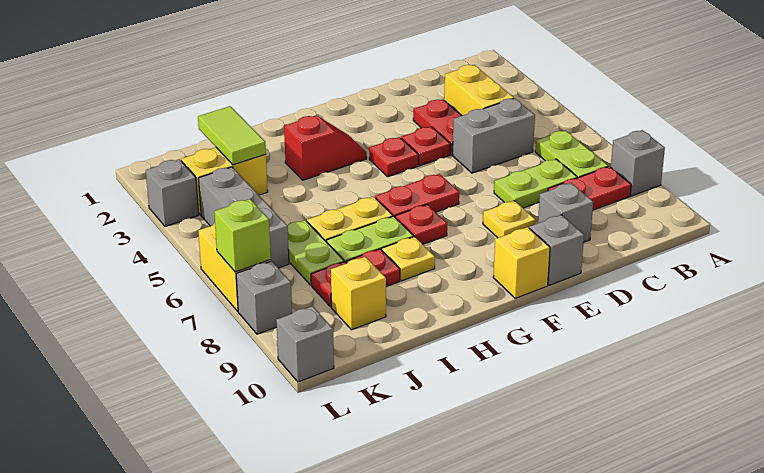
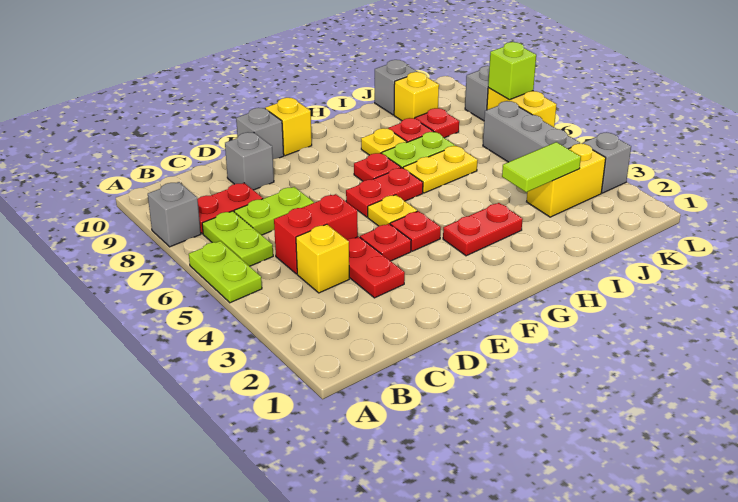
yellow brick C3:C4 level 1 -> yellow brick C4 level 1
grey brick C5:D5 level 1 -> red brick C5:D5 level 1
yellow plate E8 level 1 -> yellow plate F5 level 1
red slope G3:H3 level 1 top H -> red plate G3:H3 level 1
lime tile J2:J3 level 2 -> lime tile I3:J3 level 2
lime plate J6:J7 level 1 -> lime plate A5:A6 level 1
grey brick L10 level 1 -> grey brick J10 level 1

